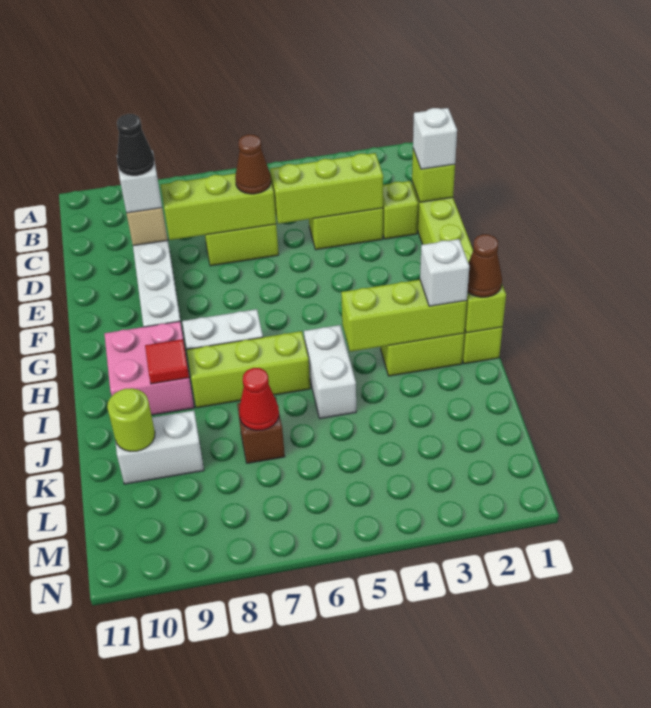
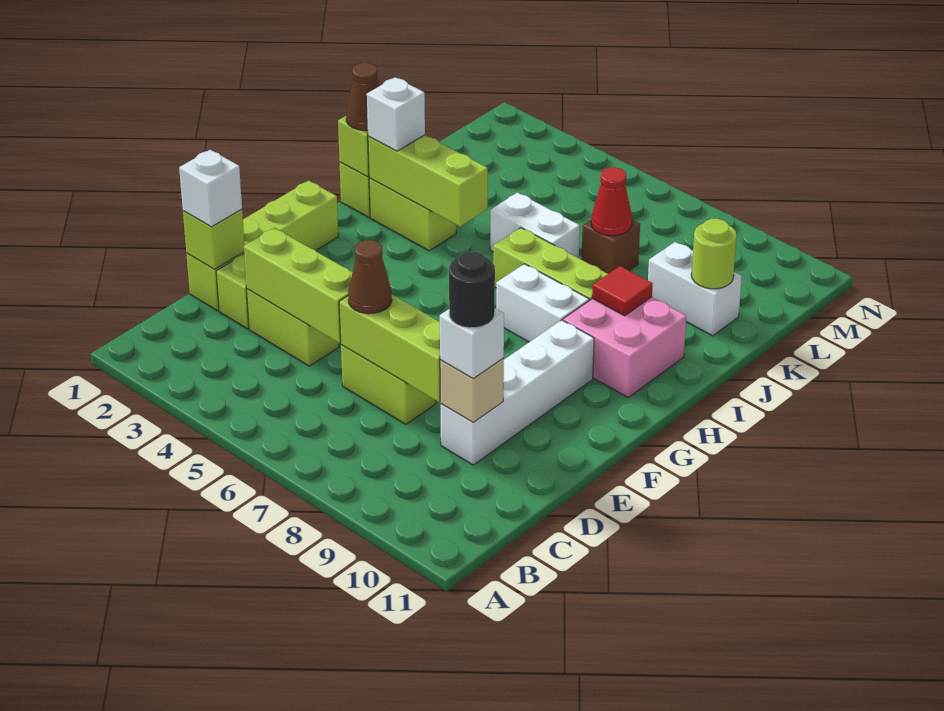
black cone D9 level 4 -> black round brick D9 level 4
white brick I5:J5 level 1 -> white brick J5:J6 level 1

